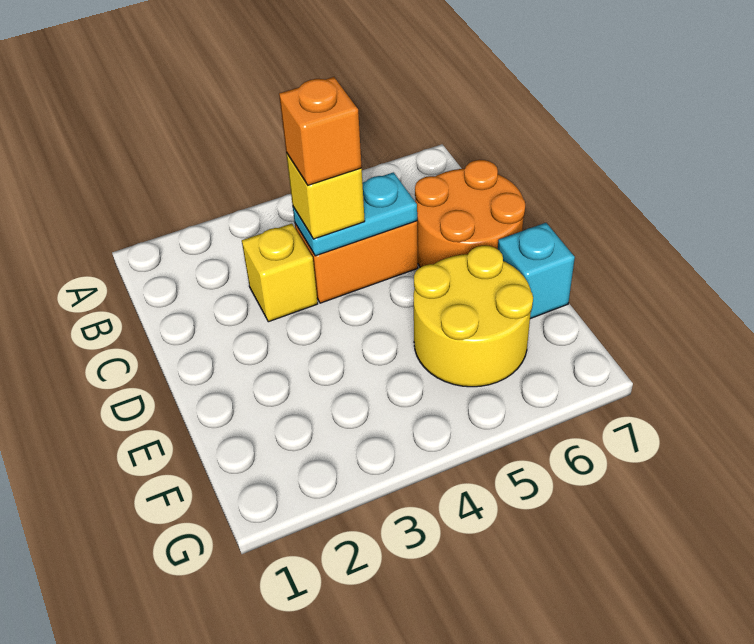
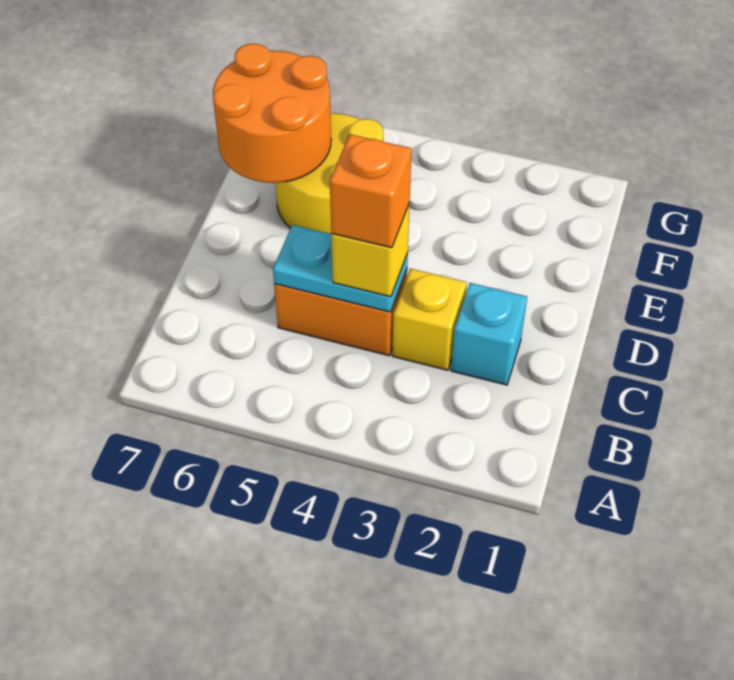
orange round brick C6:D7 level 1 -> orange round brick E6:F7 level 2
cyan brick E7 level 1 -> cyan brick C2 level 1

